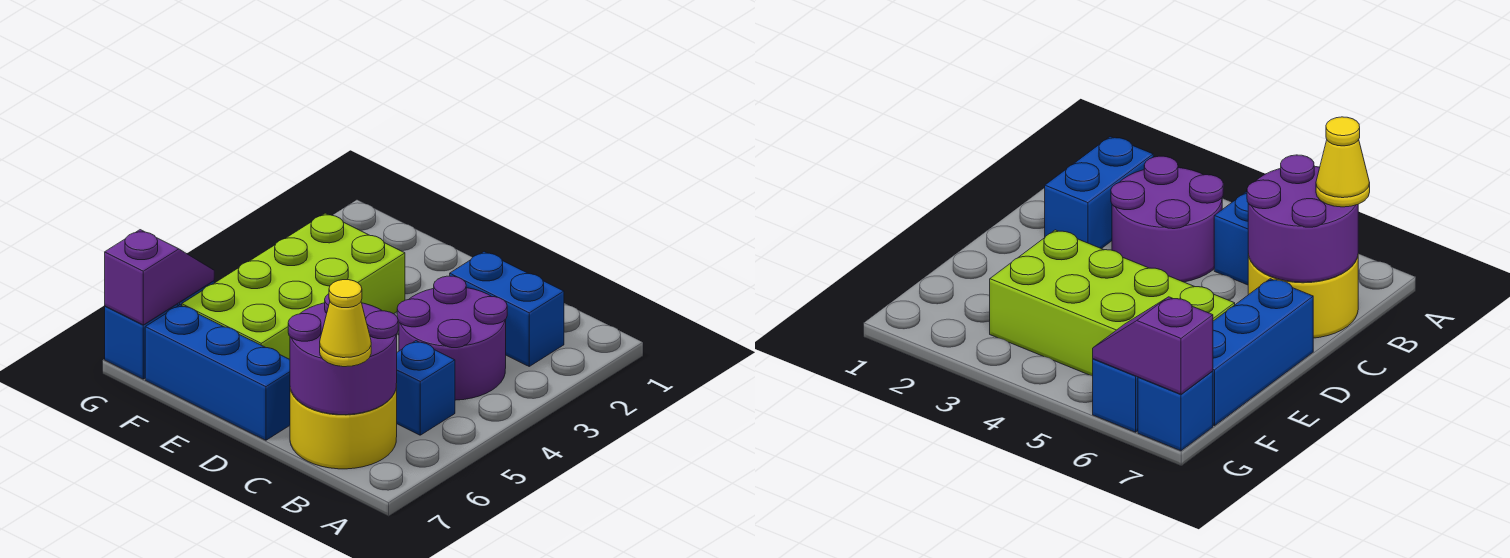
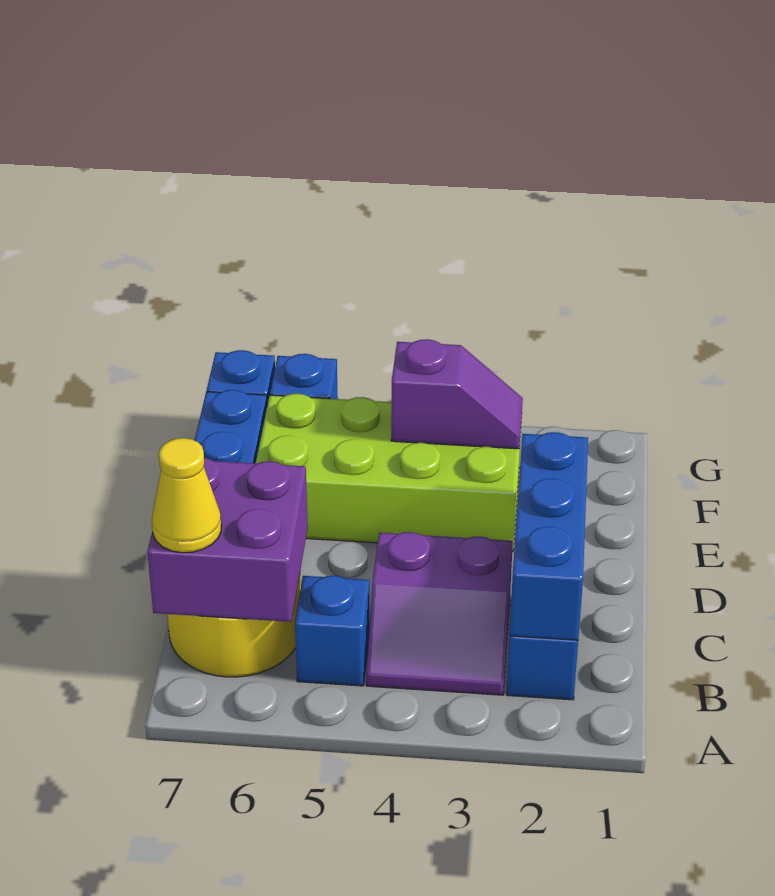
none -> blue brick B2:D2 level 2
purple round brick B3:C4 level 1 -> purple slope B3:C4 level 1 top C
purple round brick B6:C7 level 2 -> purple brick B6:C7 level 2
purple slope G6:G7 level 2 top 7 -> purple slope F3:F4 level 2 top 4

